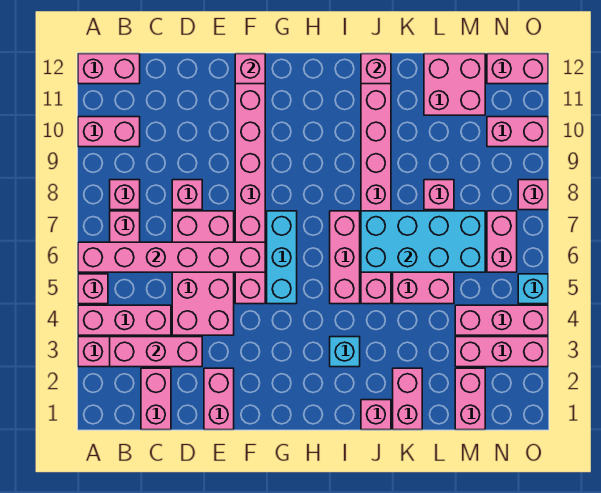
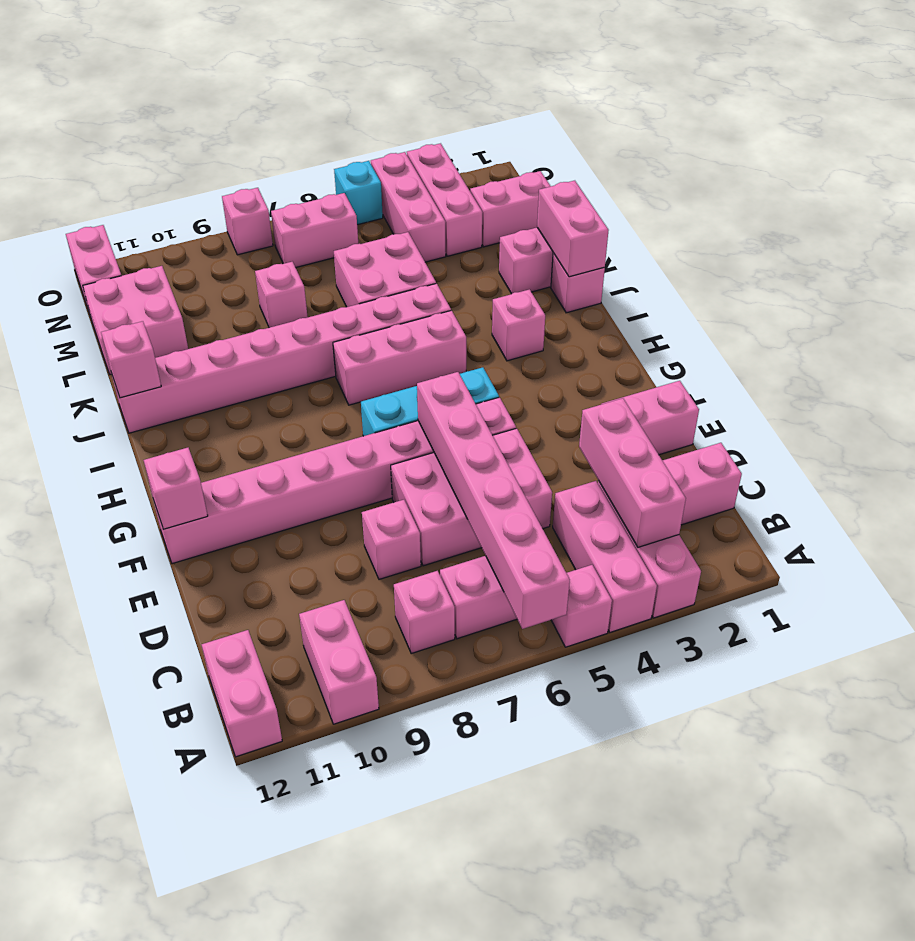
pink brick D4:E7 level 1 -> pink brick D5:E7 level 1
cyan brick I3 level 1 -> pink brick I3 level 1
cyan brick J6:M7 level 2 -> none
pink brick N10:O10 level 1 -> pink brick J1:K1 level 2

